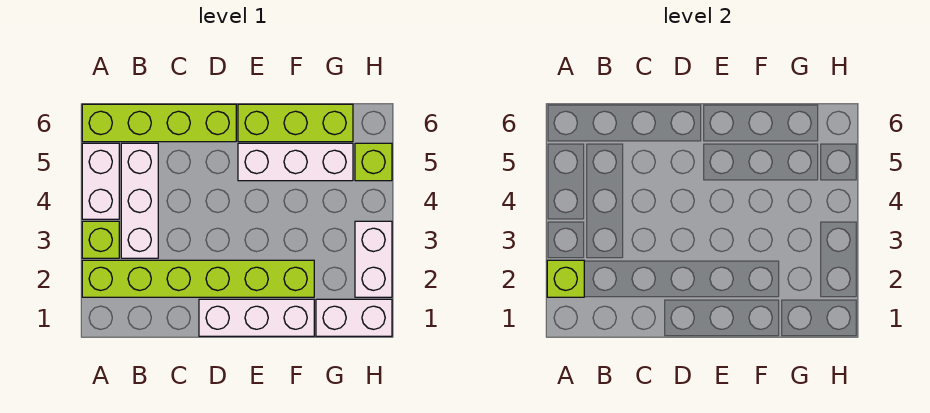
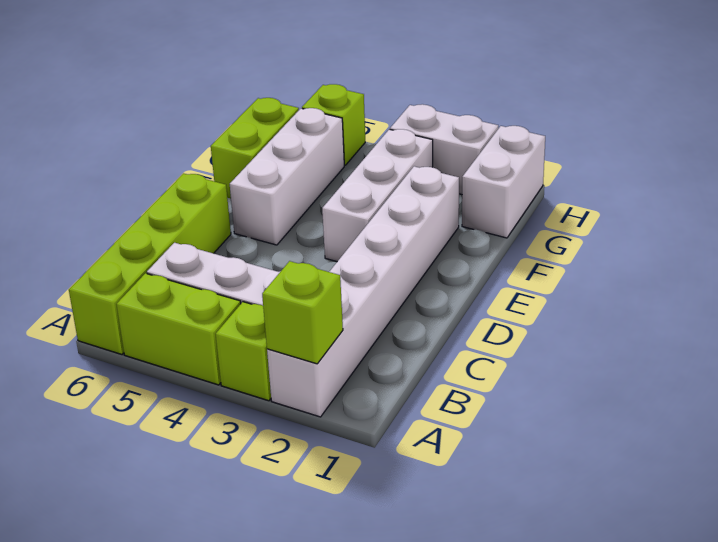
lime brick A2:F2 level 1 -> white brick A2:F2 level 1
white brick A4:A5 level 1 -> lime brick A4:A5 level 1
white brick D1:F1 level 1 -> white brick E3:G3 level 1
lime brick E6:G6 level 1 -> lime brick F6:G6 level 1

